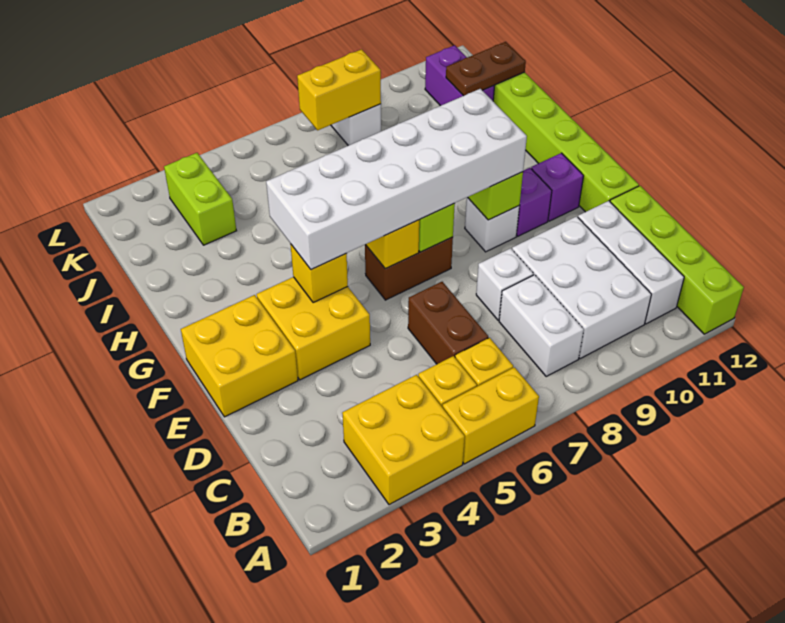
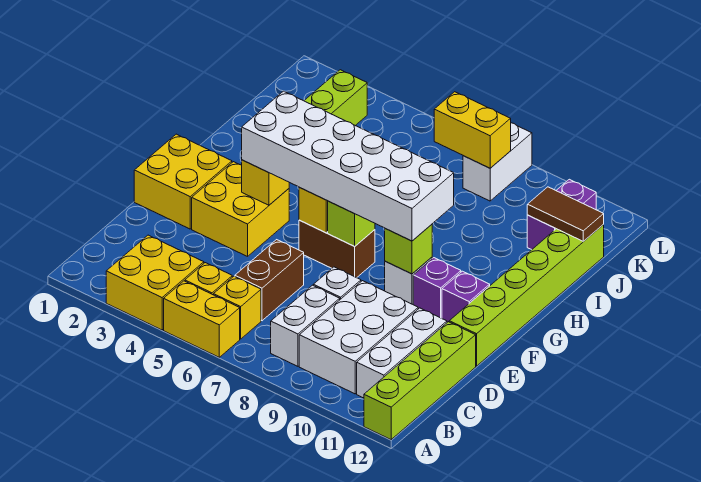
brown plate J11:J12 level 2 -> brown tile J11:J12 level 2

